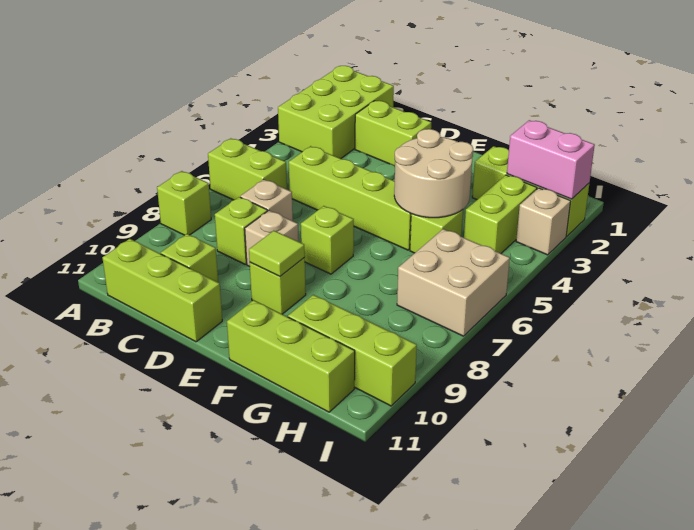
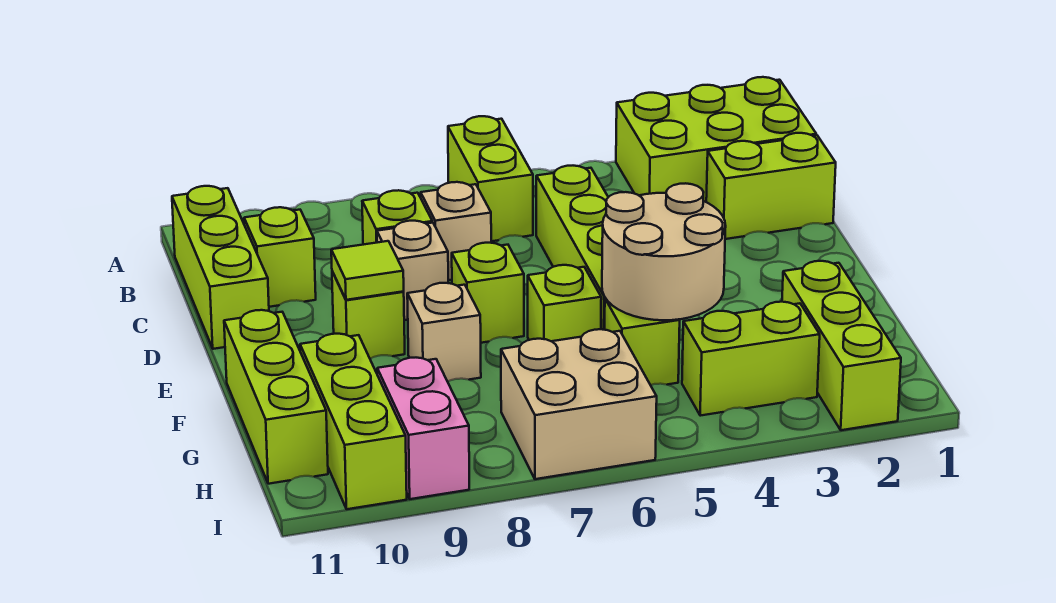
lime brick A8 level 1 -> lime brick F6 level 1
lime brick C2:D2 level 1 -> lime brick C1:C2 level 1
pink brick H2:I2 level 2 -> pink brick H9:I9 level 1
tan brick I3 level 1 -> tan brick F8 level 1

